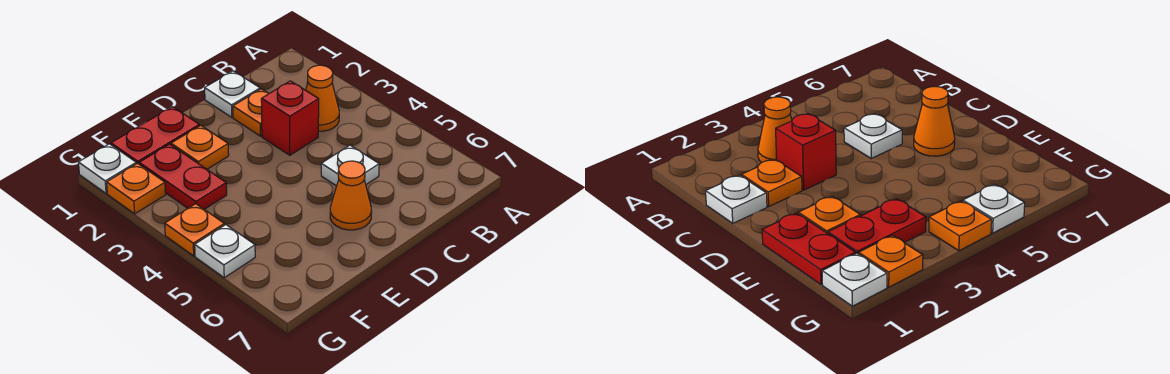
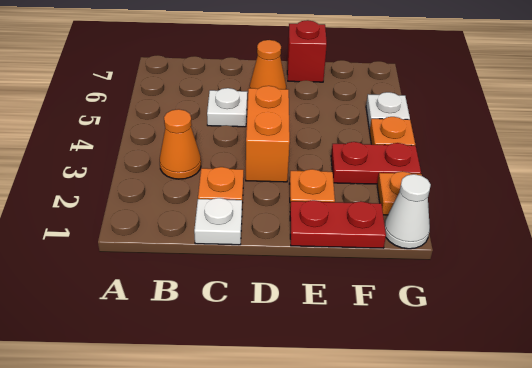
red brick C3 level 1 -> red brick E7 level 1
none -> orange brick D3:D4 level 1
red plate F2:F3 level 1 -> red plate F3:G3 level 1
white plate G1 level 1 -> white cone G1 level 1

